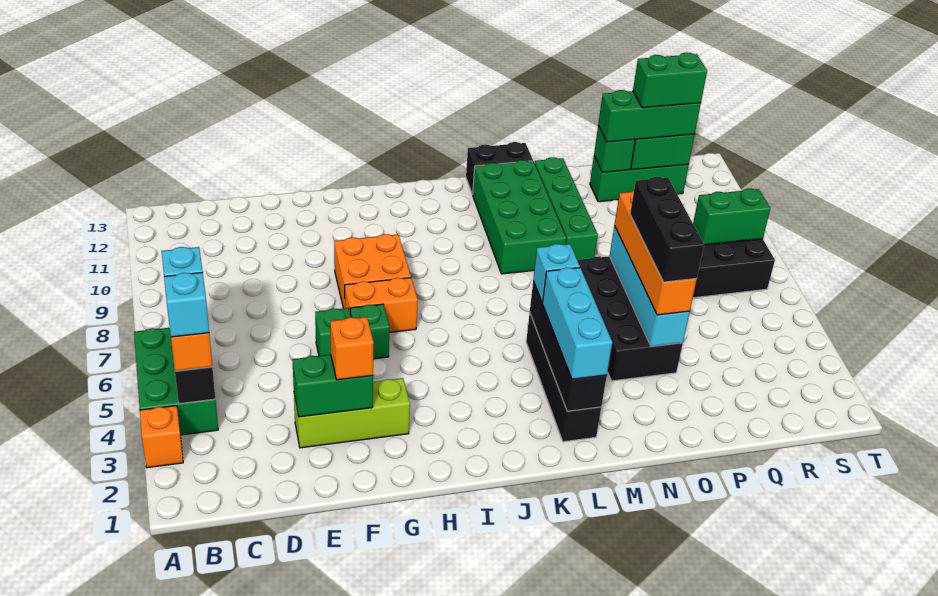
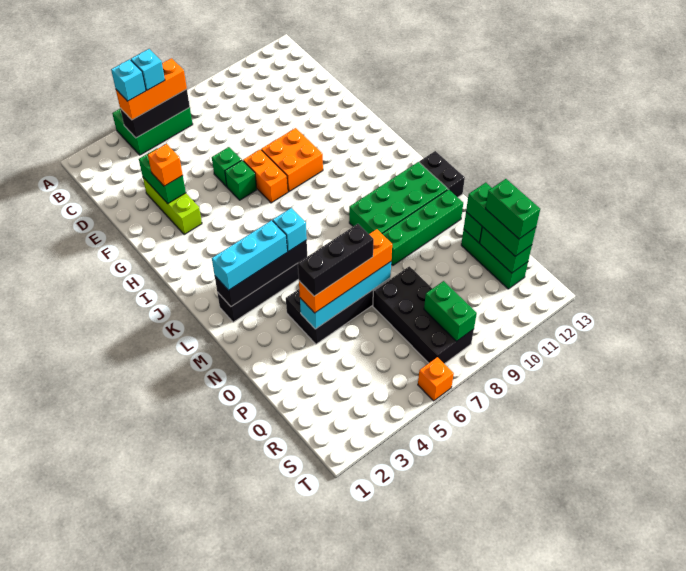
orange brick A3 level 1 -> orange brick T6 level 1

